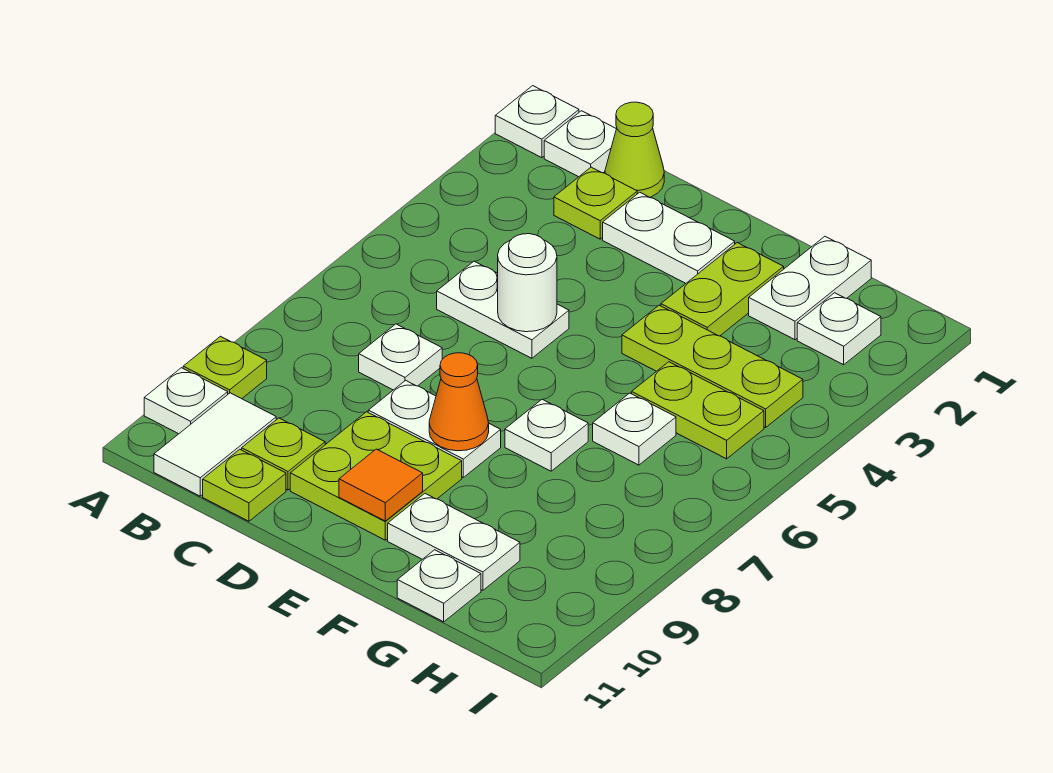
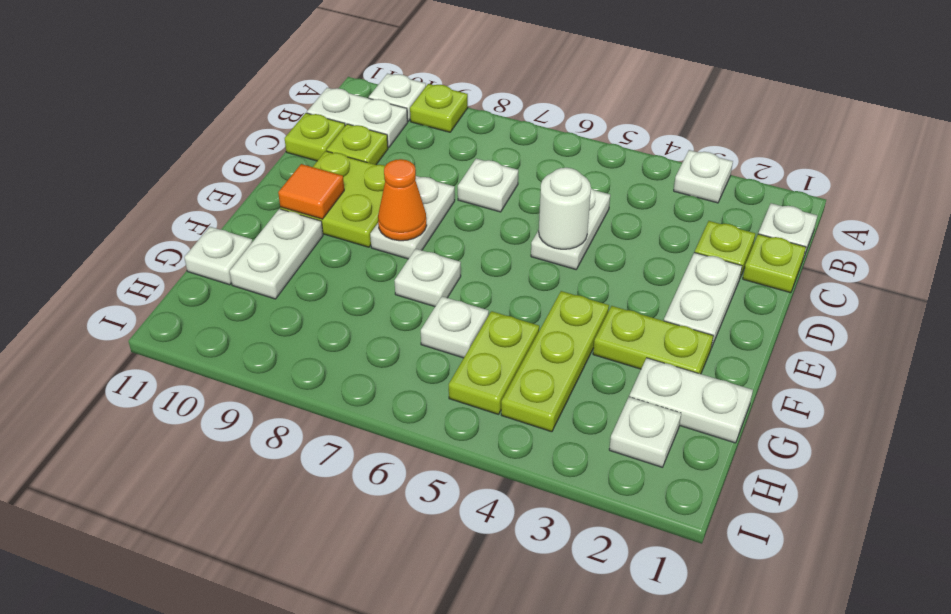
white plate A1 level 1 -> white plate A3 level 1
white tile B10:B11 level 1 -> white plate B10:B11 level 1
lime cone C1 level 1 -> lime plate C1 level 1

